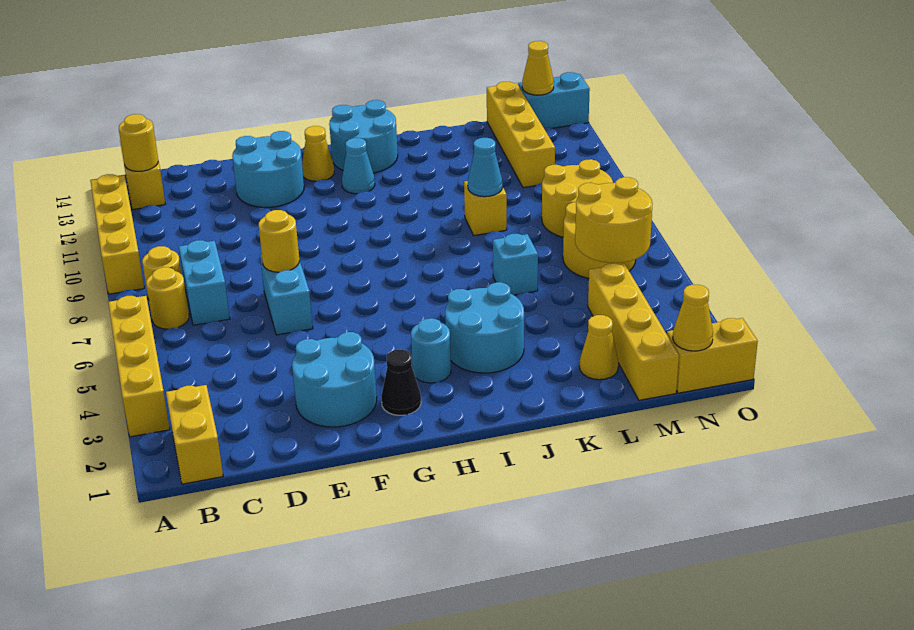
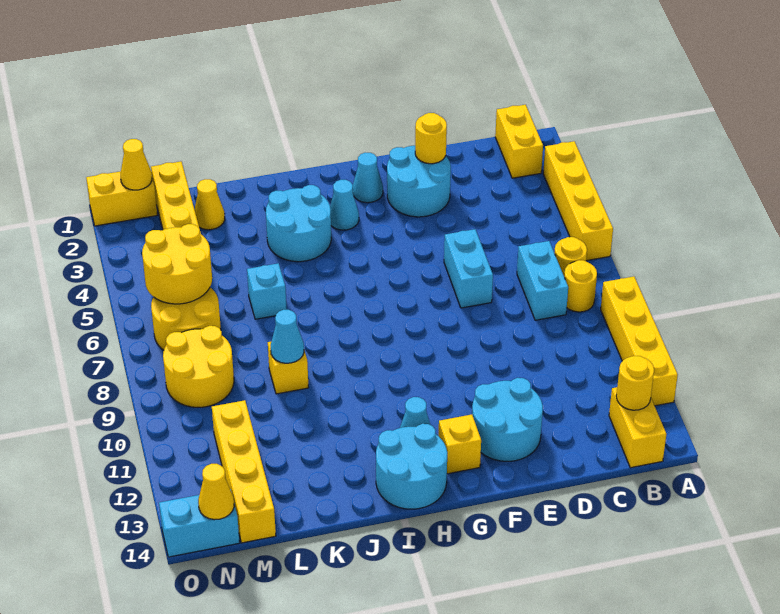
yellow round brick E7 level 2 -> yellow round brick E2 level 2
black cone G2 level 1 -> cyan cone G2 level 1
yellow cone G13 level 1 -> yellow brick G13 level 1
cyan round brick H3 level 1 -> cyan cone H3 level 1

